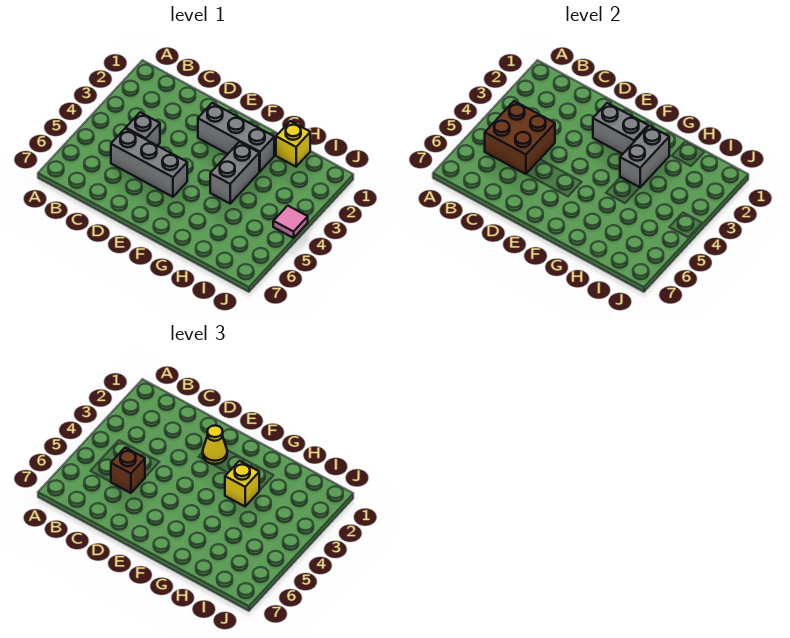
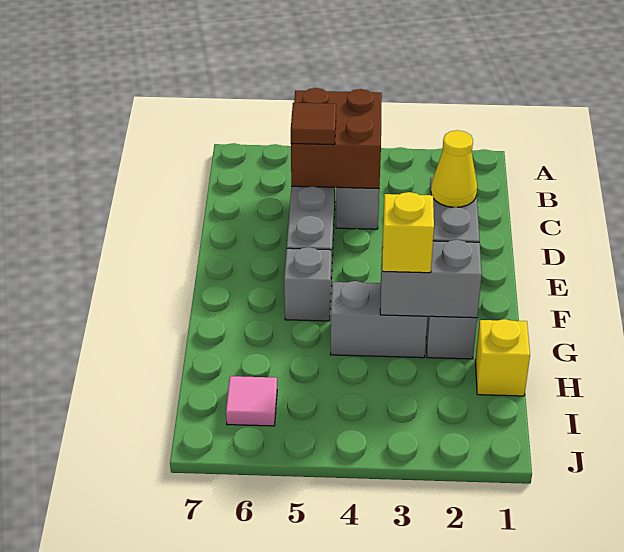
brown brick C5 level 3 -> brown tile C5 level 3
none -> grey brick F5 level 1
pink tile J4 level 1 -> pink tile I6 level 1

